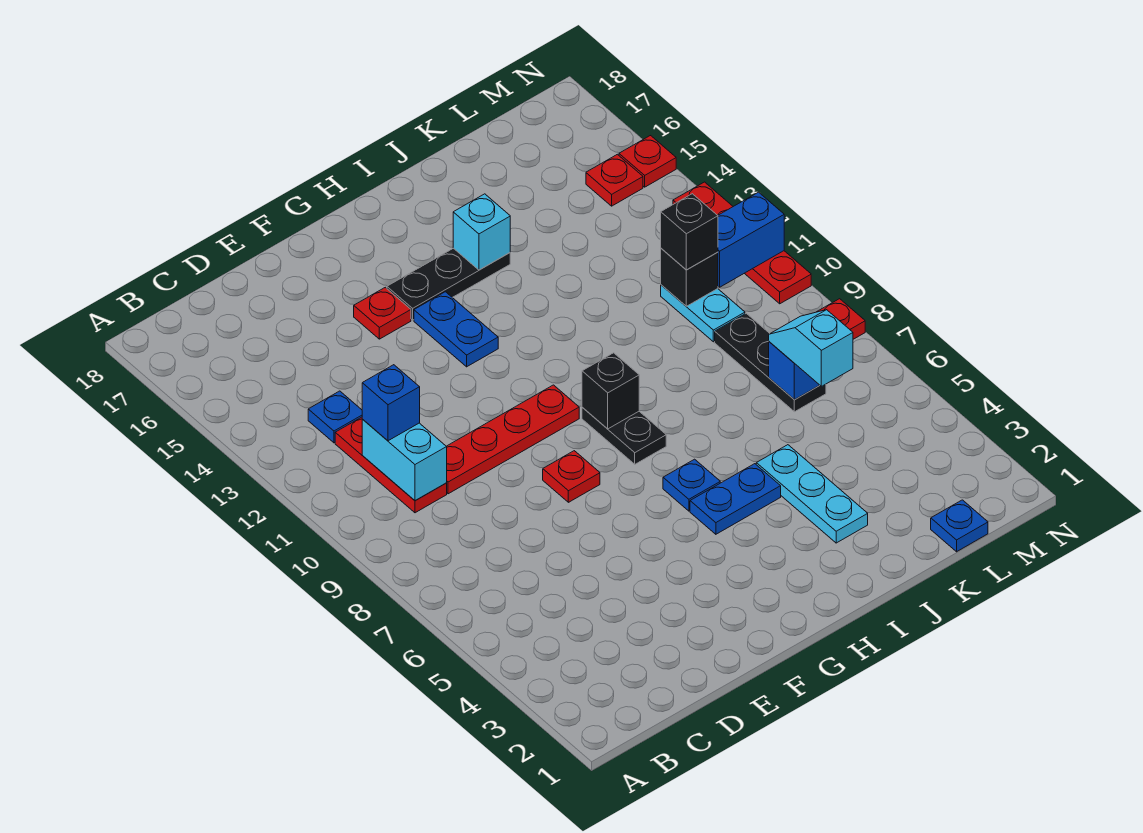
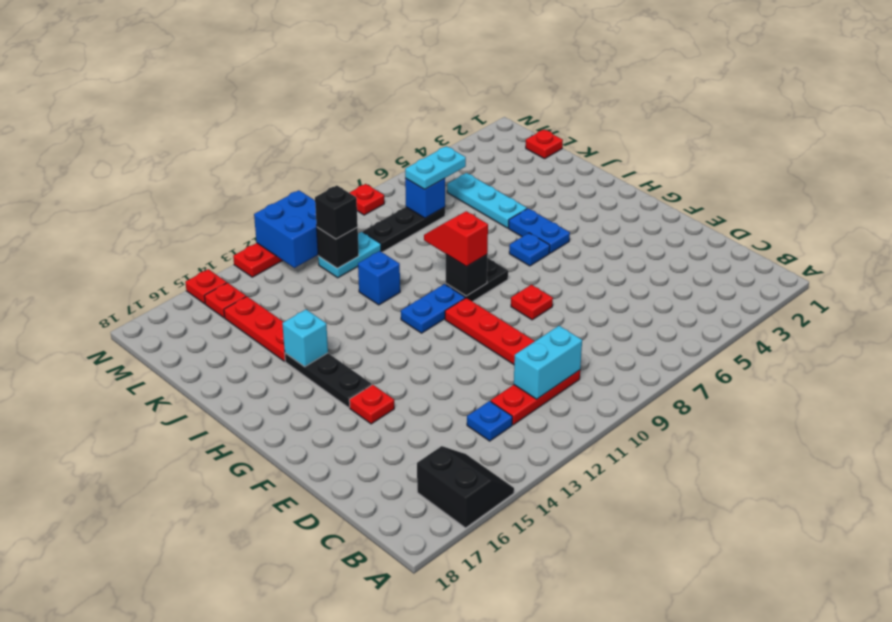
none -> black slope A15:B16 level 1 top 16
blue brick C11 level 3 -> blue brick J11 level 1
blue plate G13:G14 level 1 -> blue plate H10:H11 level 1
none -> red slope H9:I9 level 3 top H
cyan plate J3:J5 level 1 -> cyan plate J5:L5 level 1
none -> red plate J15:L15 level 1
blue plate L1 level 1 -> red plate L1 level 1
cyan slope L6:L7 level 3 top 6 -> cyan plate L6:L7 level 3
blue brick M11:N11 level 2 -> blue brick M11:N12 level 2

